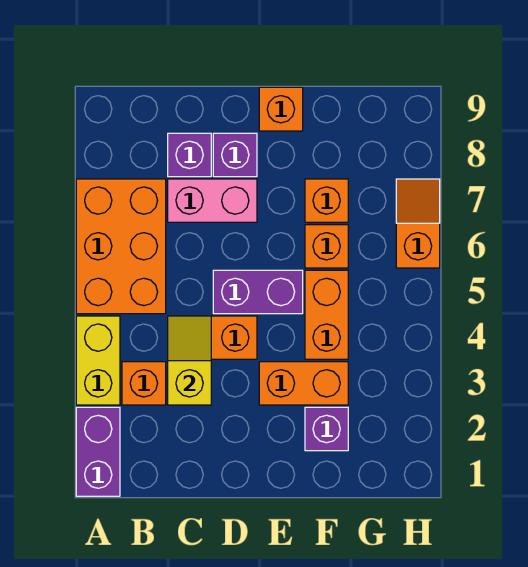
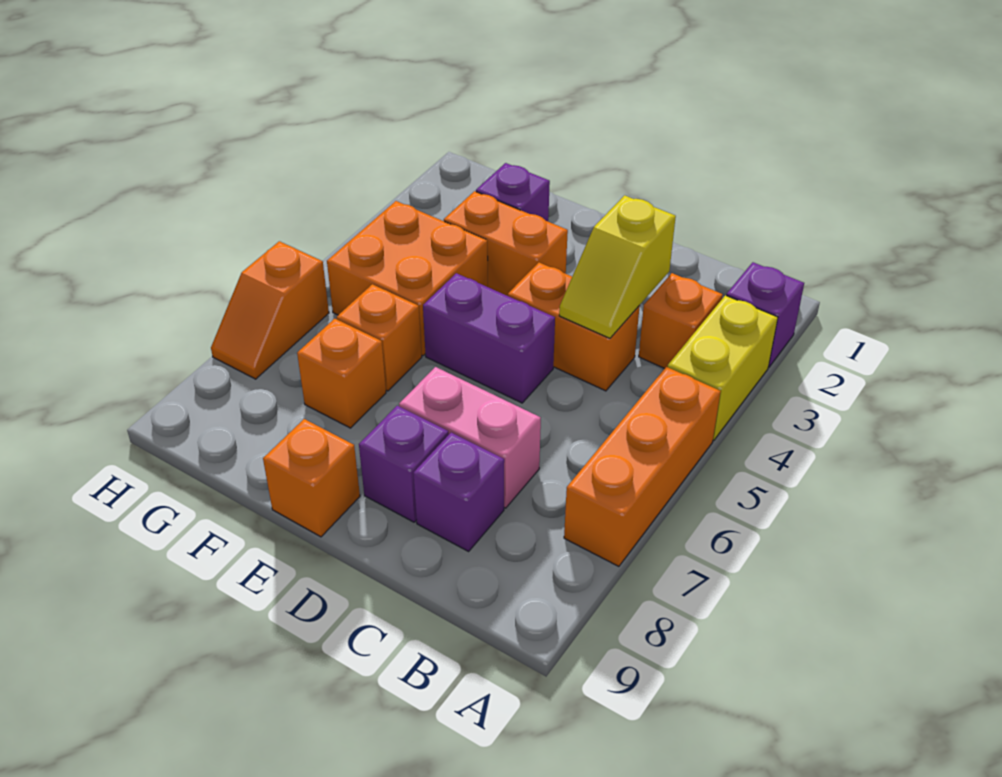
purple brick A1:A2 level 1 -> purple brick A2 level 1
orange brick A5:B7 level 1 -> orange brick A5:A7 level 1
orange brick F4:F5 level 1 -> orange brick F4:G5 level 1

